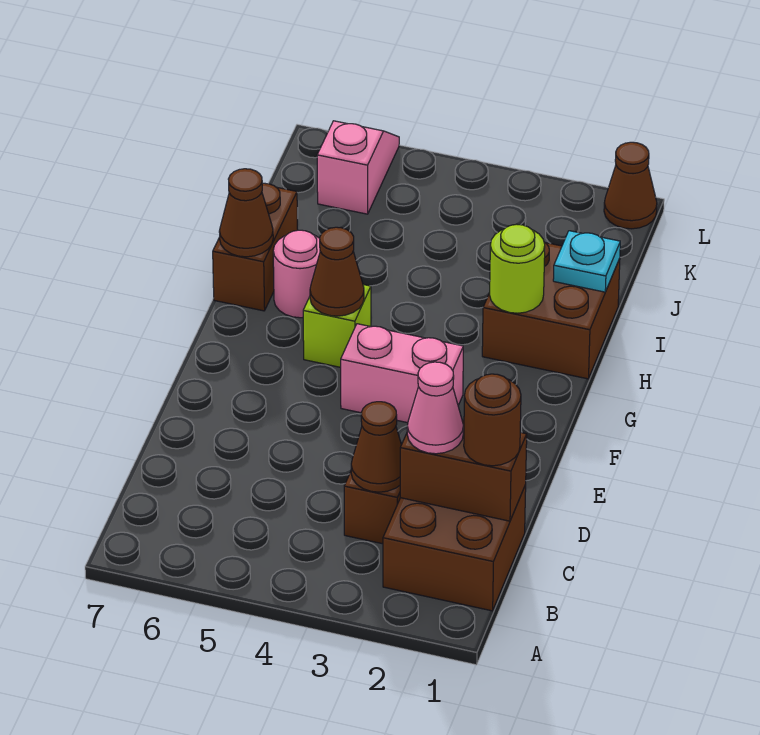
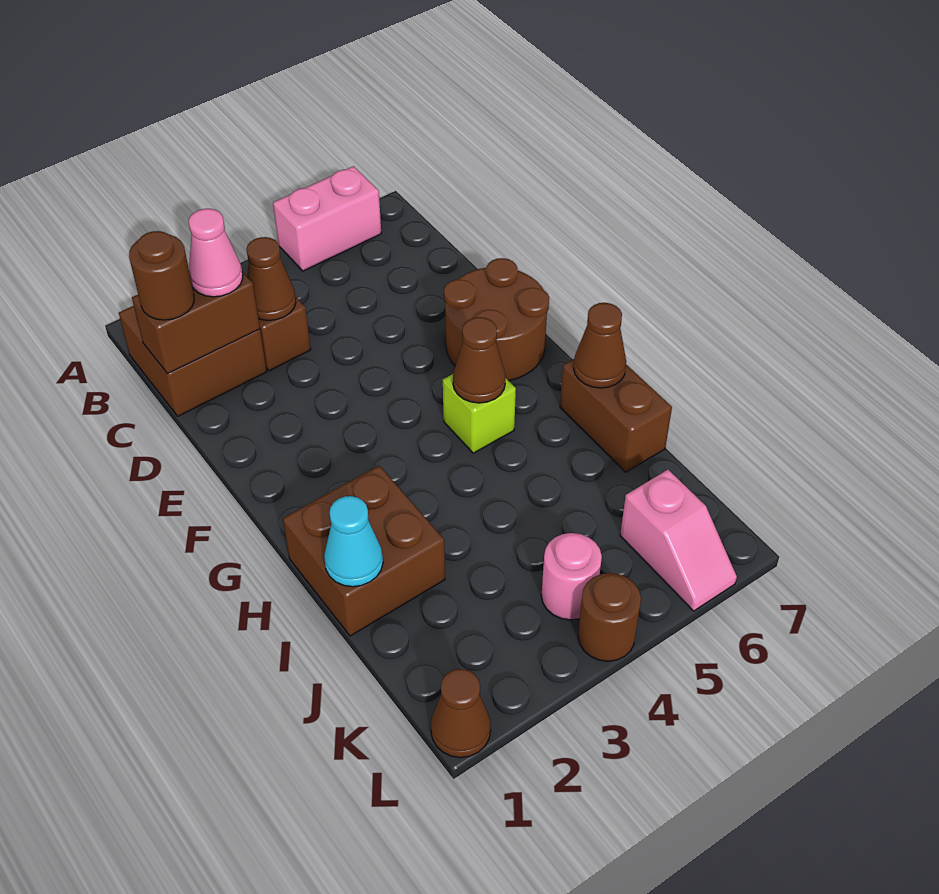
none -> brown round brick E6:F7 level 1
pink brick F3:F4 level 1 -> pink brick A5:A6 level 1
lime round brick H2 level 2 -> none
pink round brick H6 level 1 -> pink round brick K4 level 1
cyan plate I1 level 2 -> cyan cone I1 level 2
none -> brown round brick L4 level 1

